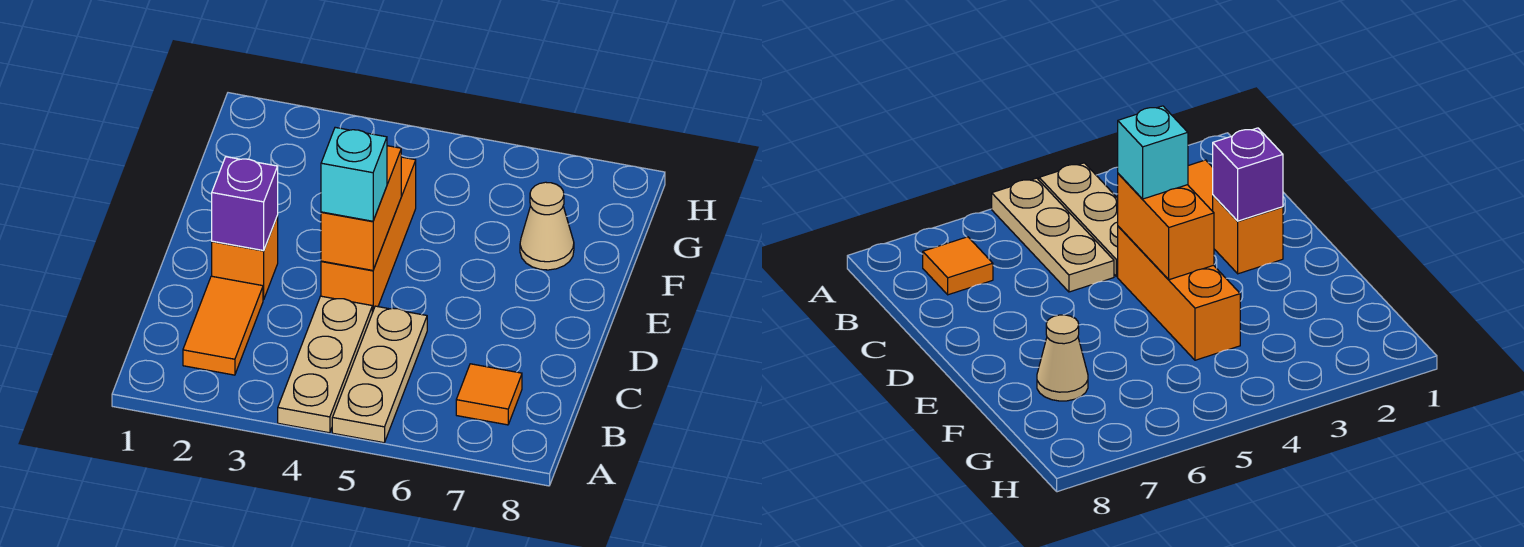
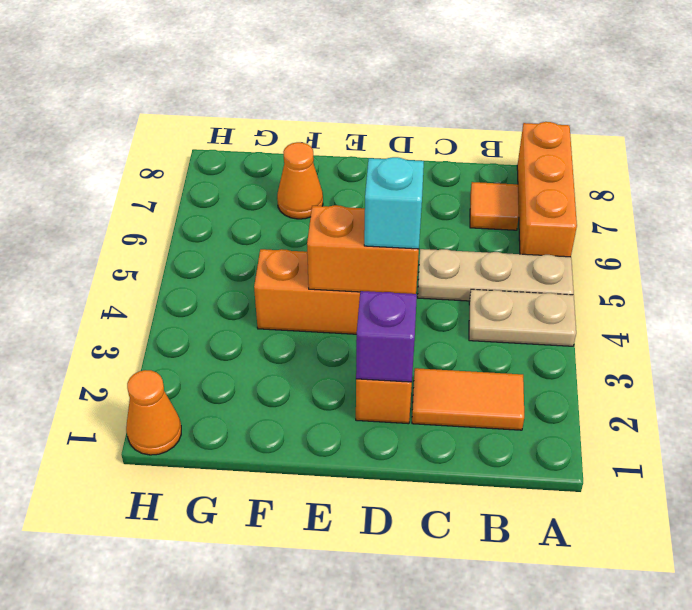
tan plate A4:C4 level 1 -> tan plate A4:B4 level 1
none -> orange brick A6:A8 level 1
tan cone F7 level 1 -> orange cone F7 level 1
none -> orange cone H1 level 1

